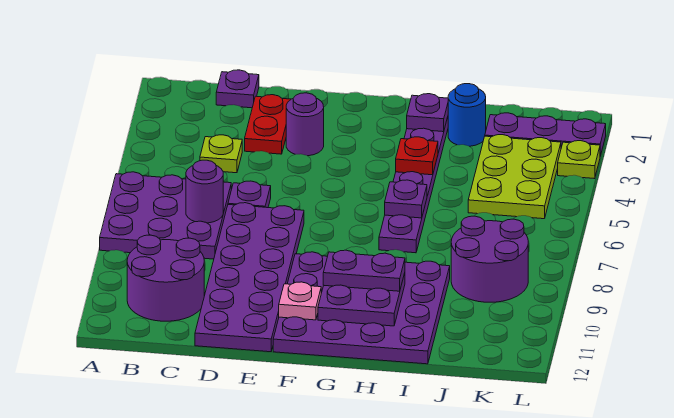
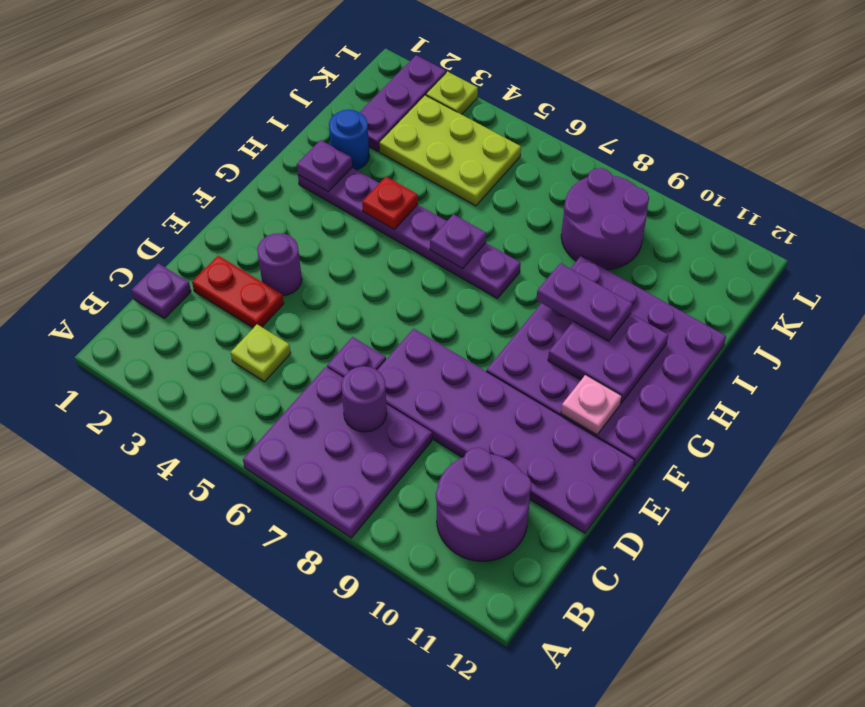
purple plate G10:H10 level 3 -> purple plate H9:H10 level 3

